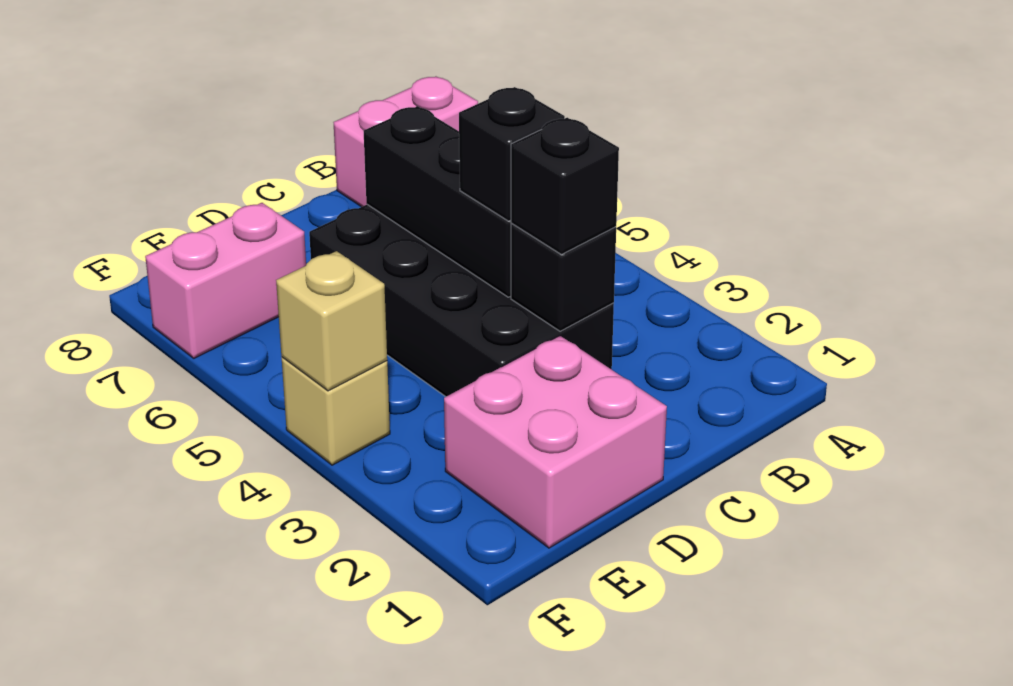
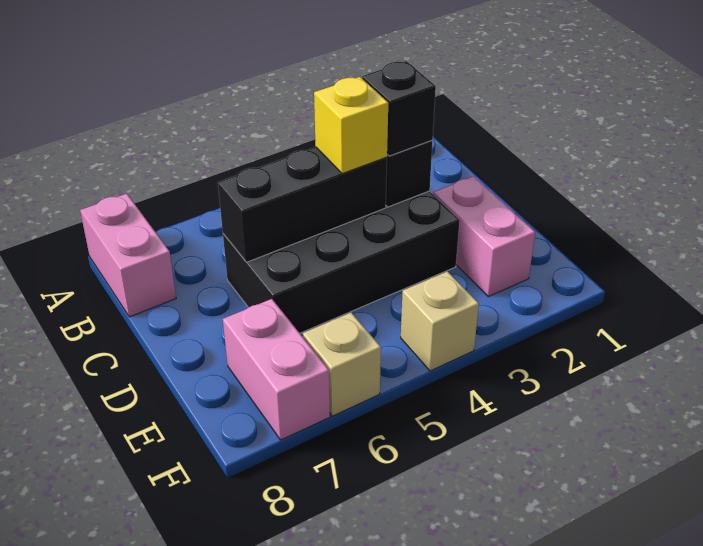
black brick C4 level 3 -> yellow brick C4 level 3
pink brick D1:E2 level 1 -> pink brick D2:E2 level 1
tan brick F4 level 2 -> tan brick F6 level 1

